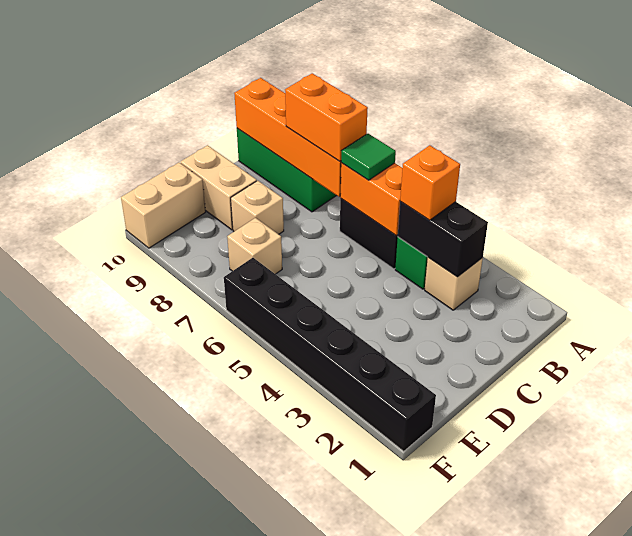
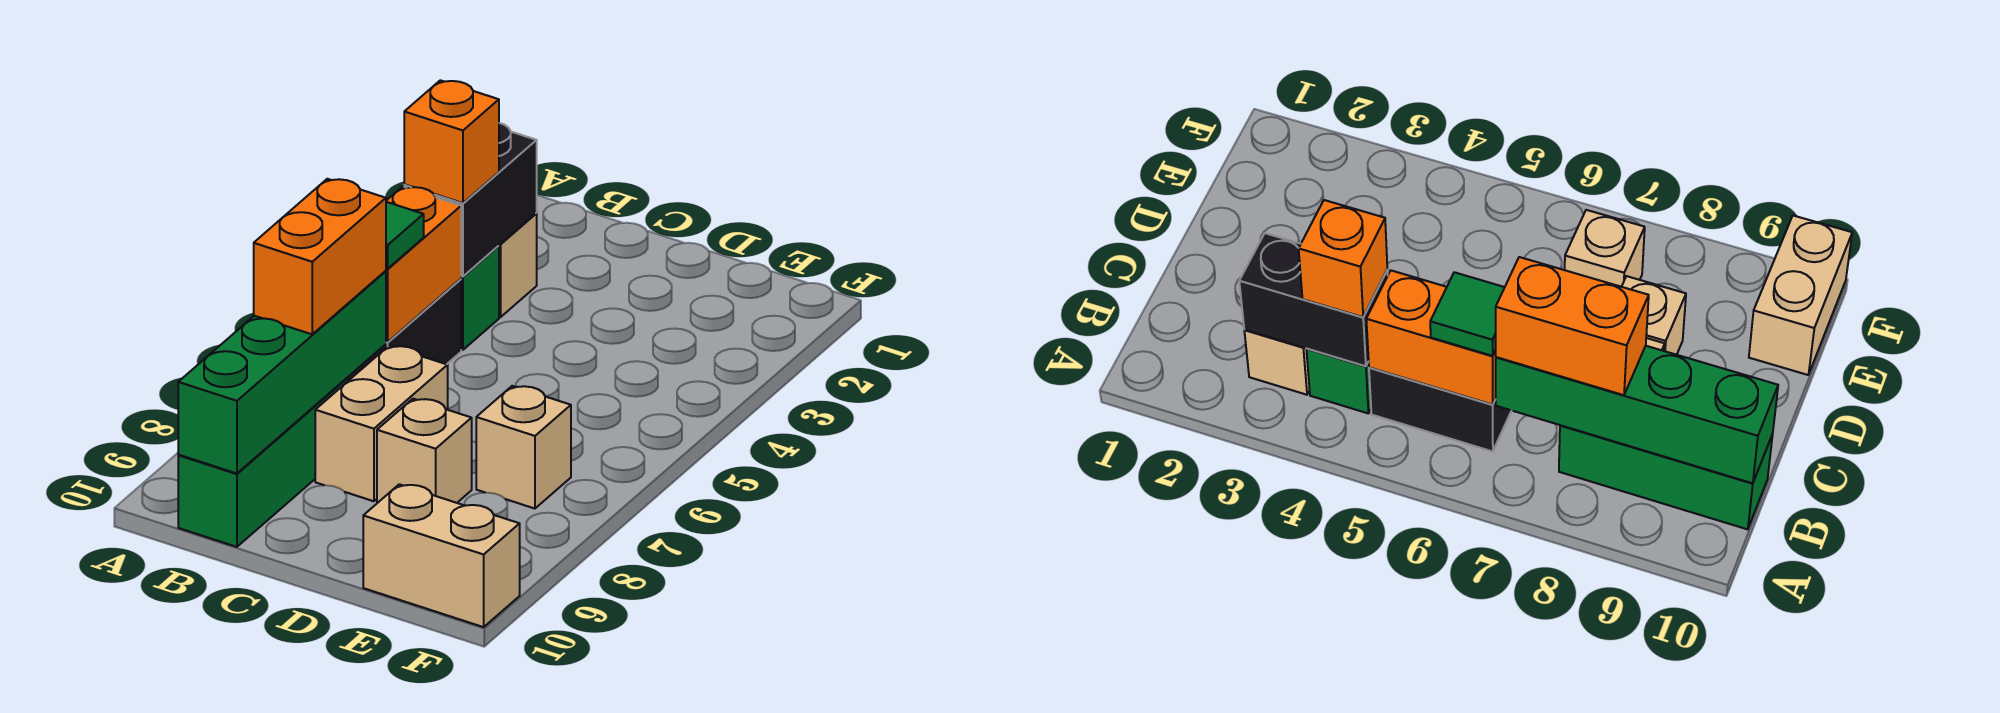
orange brick B7:B10 level 2 -> green brick B7:B10 level 2
tan brick D9:D10 level 1 -> tan brick C7:C8 level 1
black brick F1:F6 level 1 -> none

